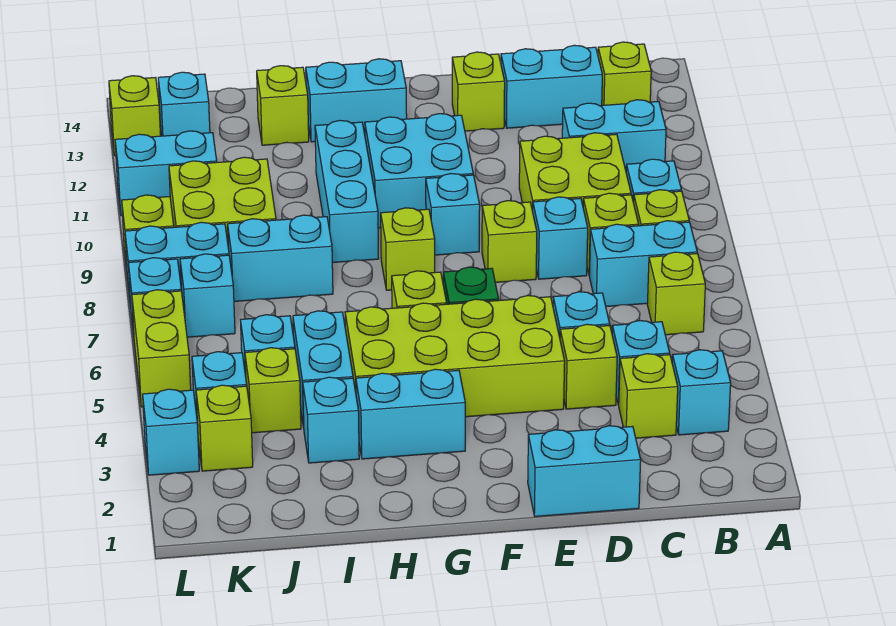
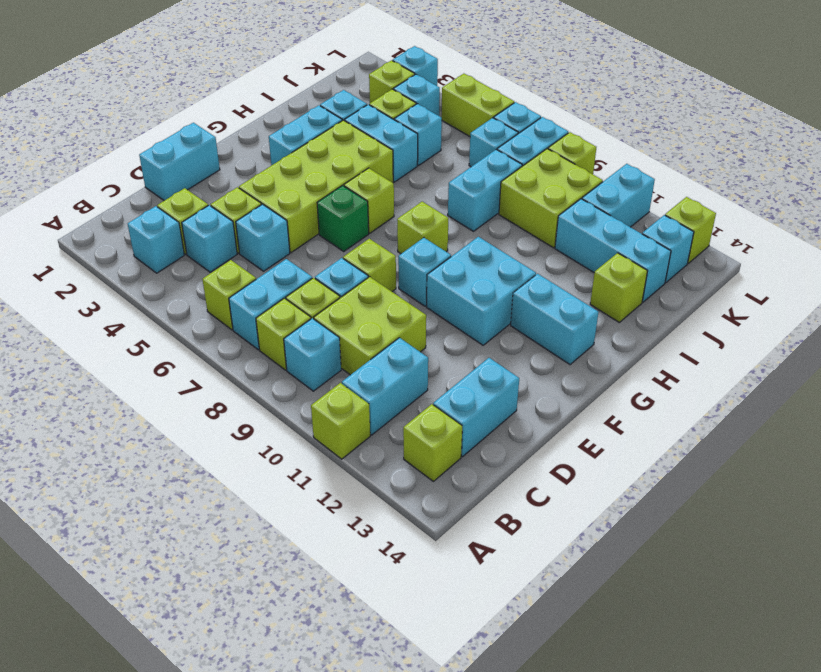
lime brick E13 level 1 -> lime brick A11 level 1
cyan brick G13:H13 level 1 -> cyan brick G12:G13 level 1
cyan brick H9:H11 level 1 -> cyan brick J11:J13 level 1

